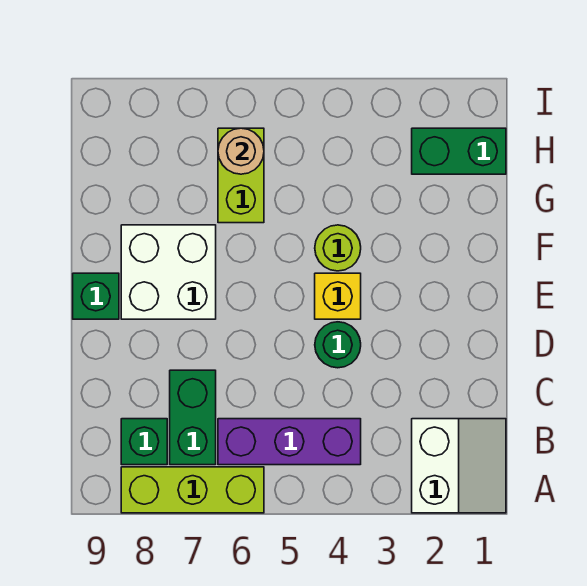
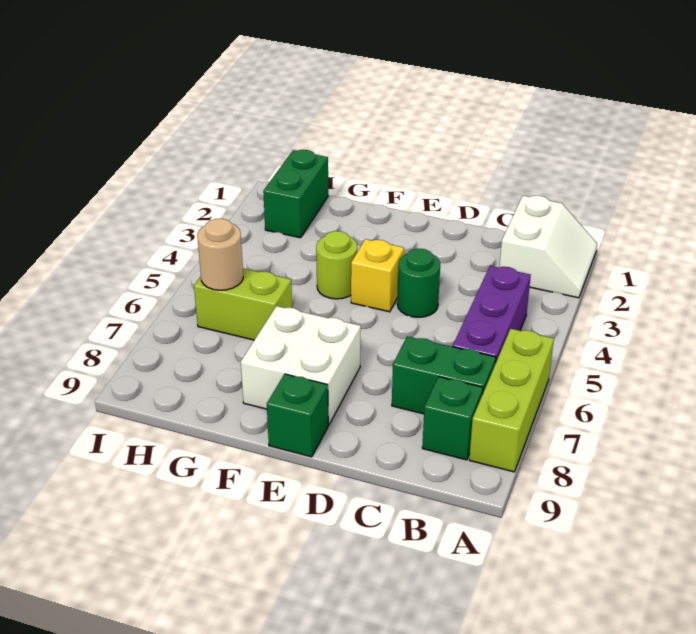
white slope A1:B2 level 1 top 2 -> white slope A1:B2 level 1 top B

